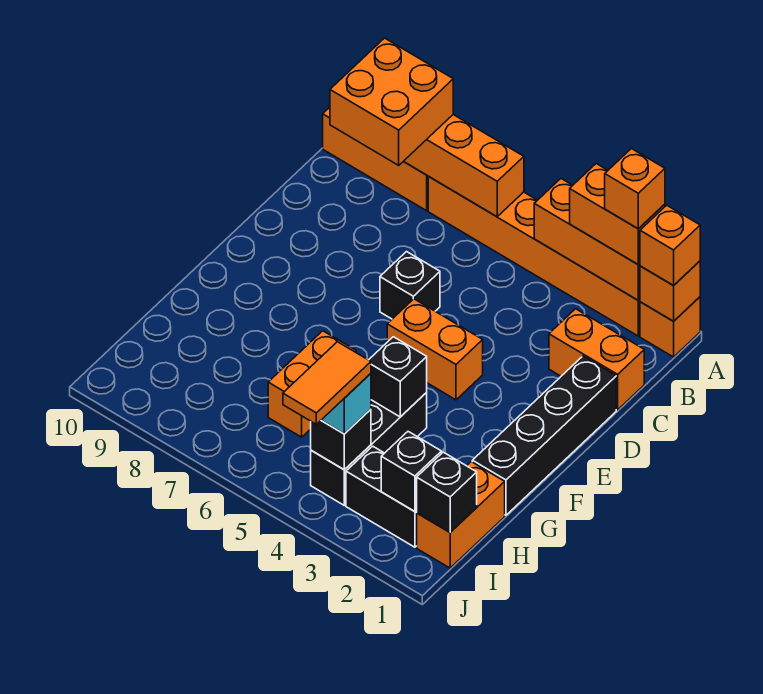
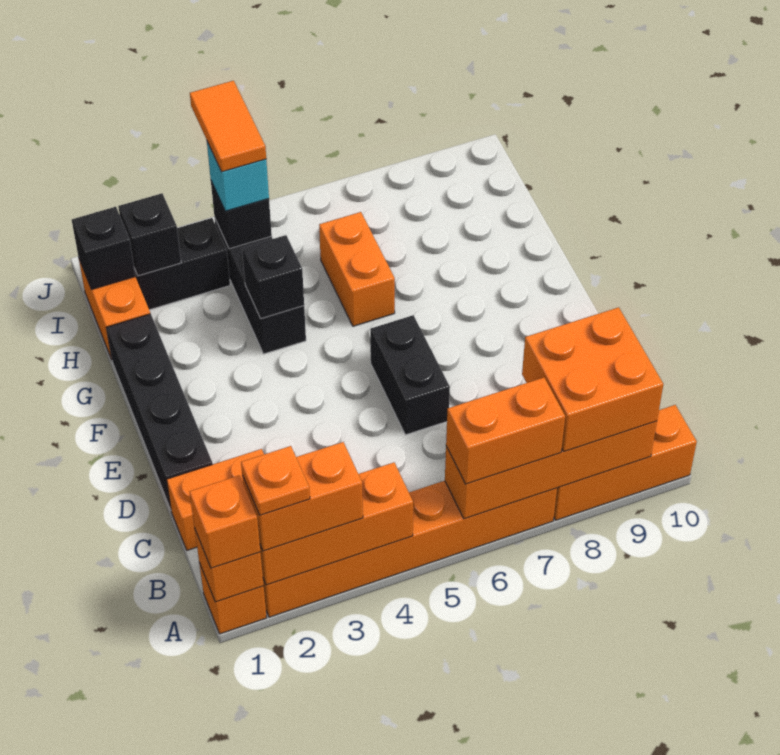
orange brick A2 level 4 -> orange plate A2 level 4
black brick D6 level 1 -> black brick D6:E6 level 1
orange brick E4:E5 level 1 -> orange brick A6:A7 level 3

